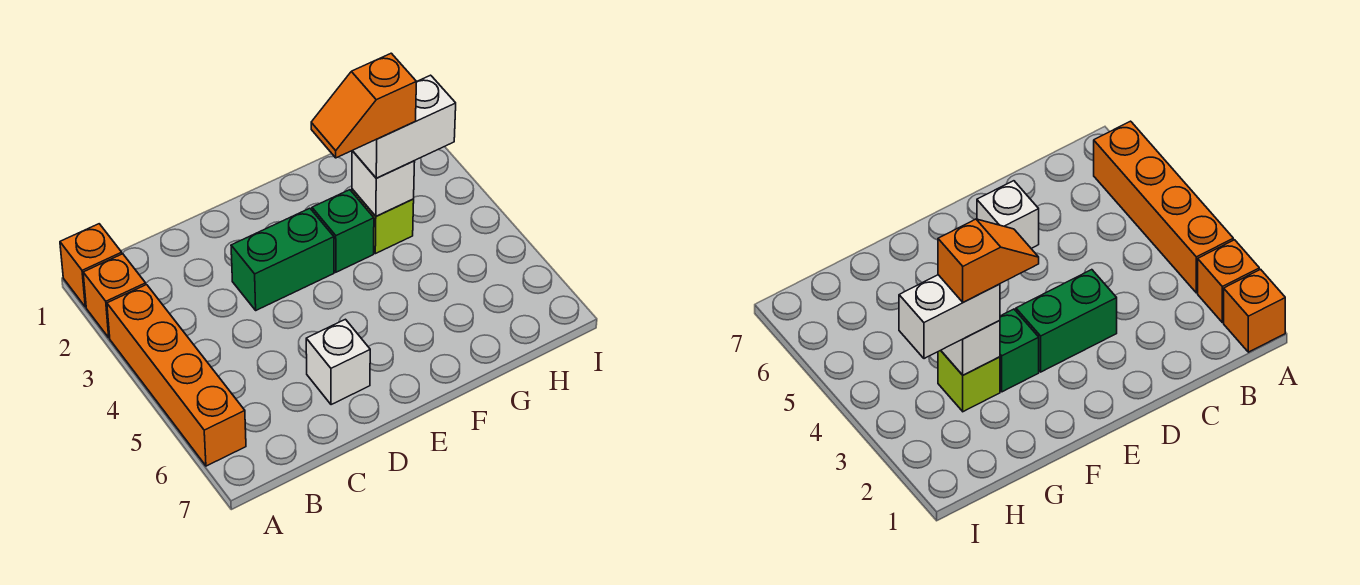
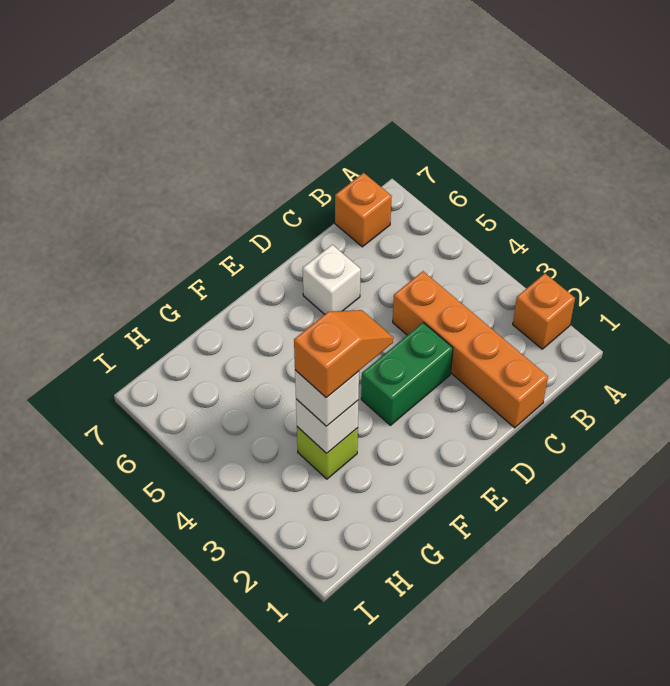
orange brick A1 level 1 -> orange brick B7 level 1
orange brick A3:A6 level 1 -> orange brick C1:C4 level 1
green brick F3 level 1 -> none
white brick G3:H3 level 3 -> white brick G3 level 3

